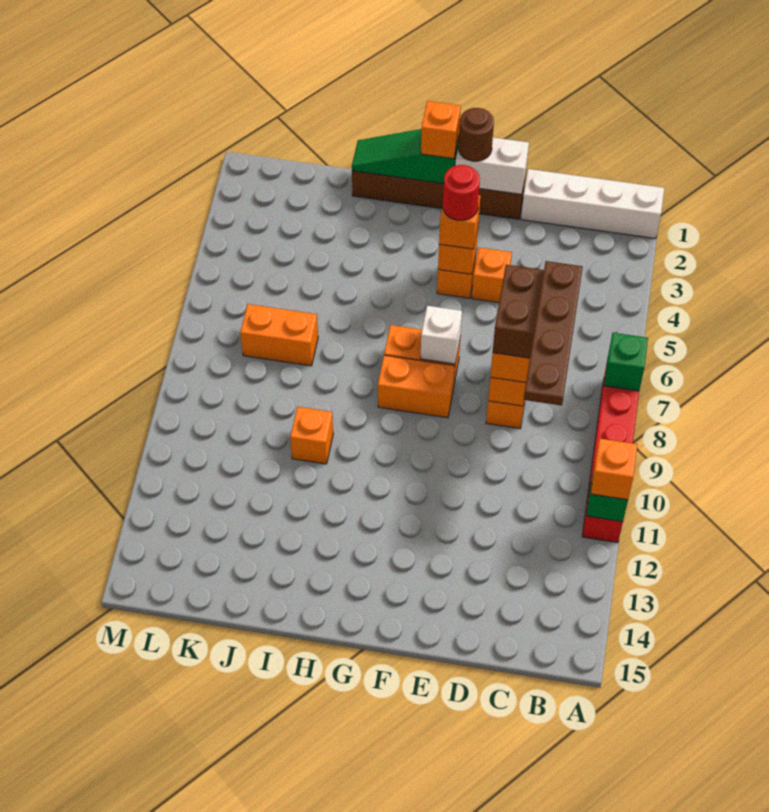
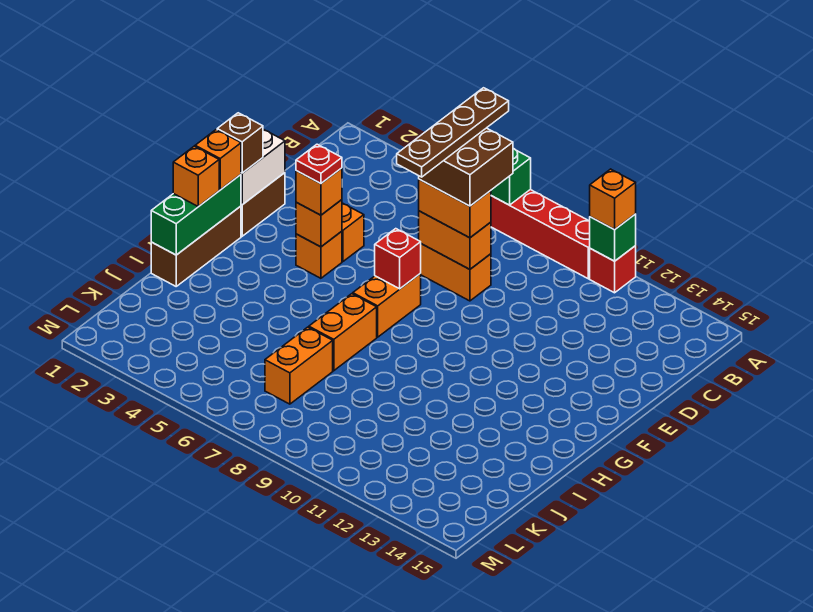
white brick A1:D1 level 1 -> none
brown plate C7:C10 level 5 -> brown plate B7:E7 level 5
brown round brick F1 level 3 -> brown brick F1 level 3
red round brick F4 level 4 -> red plate F4 level 4
white brick F7 level 2 -> red brick F7 level 2
orange brick F8:G8 level 1 -> orange brick H7:I7 level 1
green slope G1:I1 level 2 top G -> green brick G1:I1 level 2
orange brick I10 level 1 -> orange brick H1 level 3

